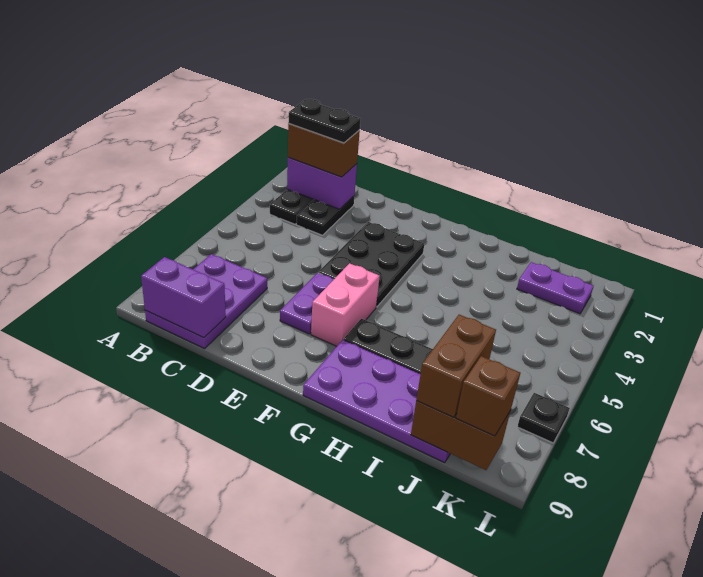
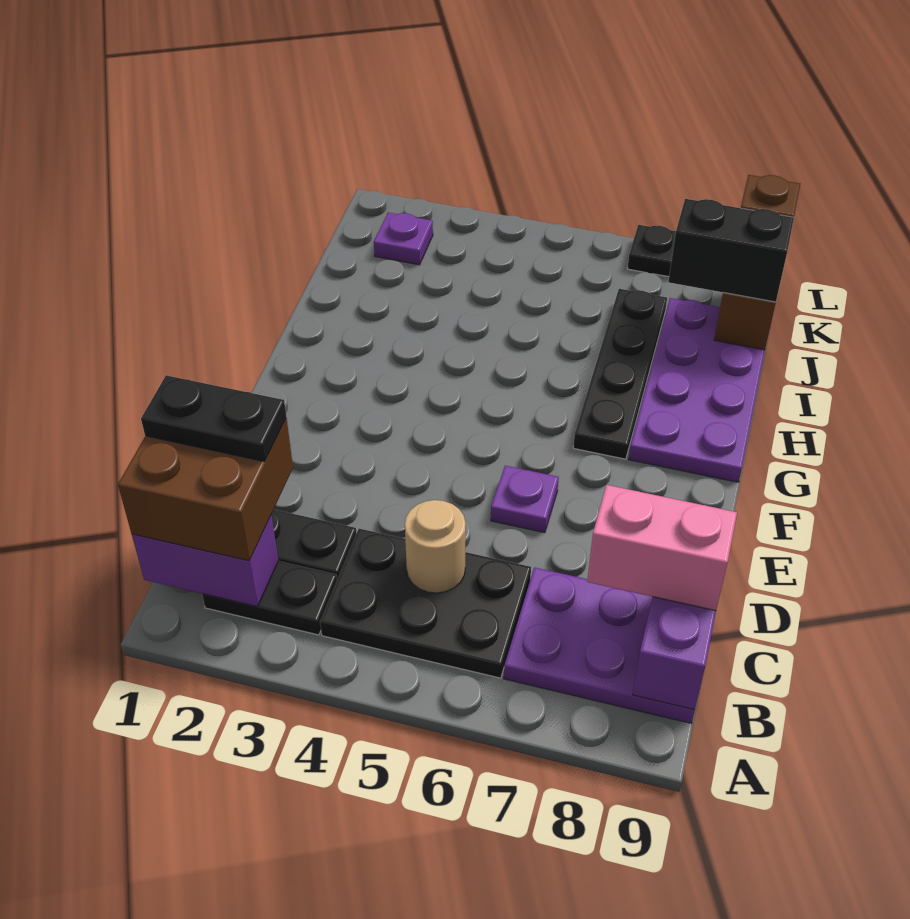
purple brick B2:C2 level 2 -> purple brick B1:B2 level 2
brown brick B2:C2 level 3 -> brown brick B1:C2 level 3
black plate B2:C2 level 4 -> black plate C1:C2 level 4
none -> tan round brick C5 level 2
black plate E3:F5 level 1 -> black plate B4:C6 level 1
purple plate E6:E7 level 1 -> purple plate E6 level 1
pink brick F6:F7 level 1 -> pink brick C8:C9 level 3
purple plate J2:K2 level 1 -> purple plate K2 level 1
brown brick J8:J9 level 3 -> black brick J8:J9 level 3

